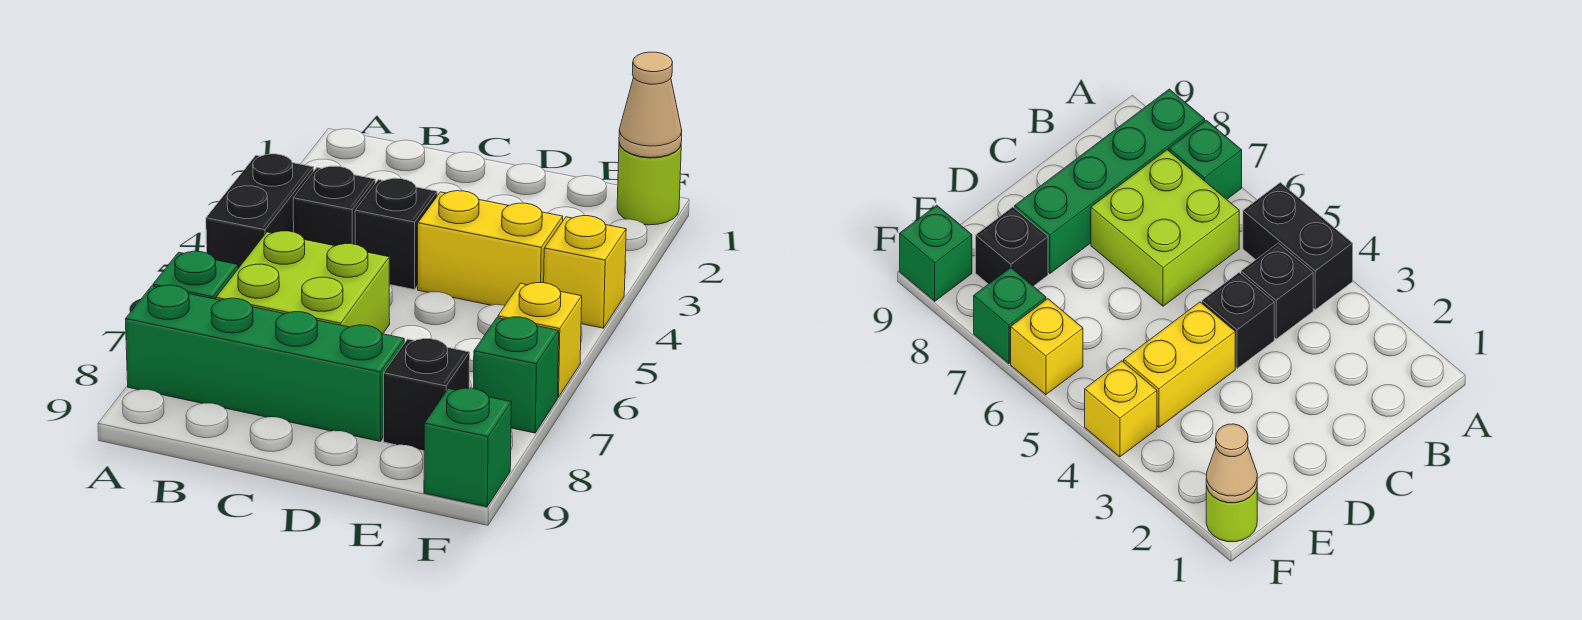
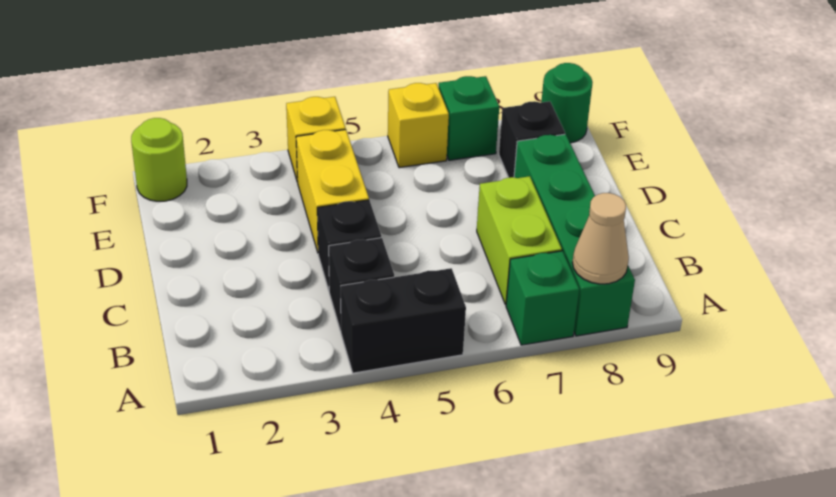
lime brick B6:C7 level 1 -> lime brick B7:C7 level 1
tan cone F1 level 2 -> tan cone A8 level 2
green brick F9 level 1 -> green round brick F9 level 1

